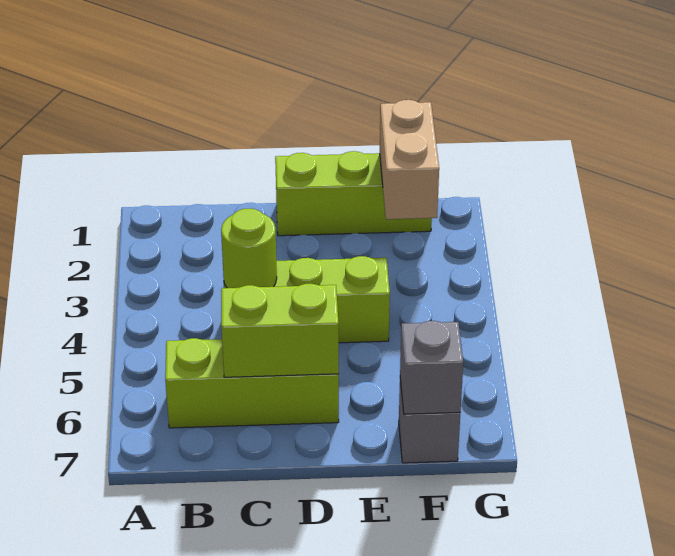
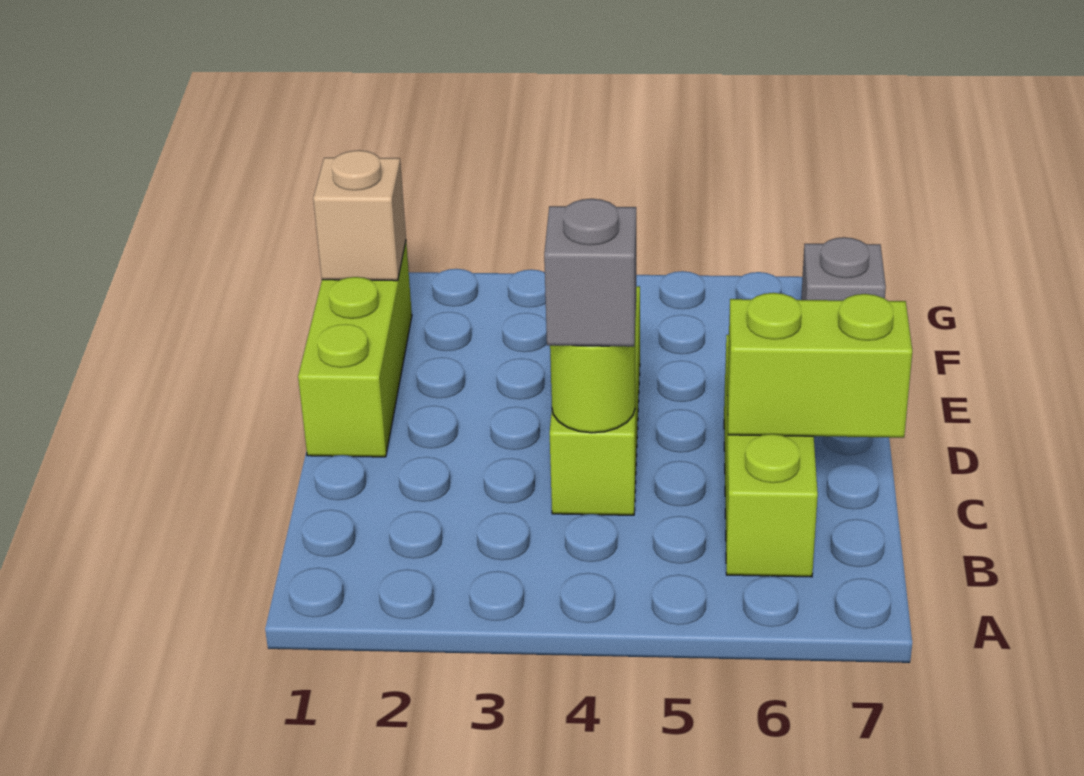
lime brick C6:D6 level 2 -> lime brick C6:C7 level 2
tan brick F1:F2 level 2 -> tan brick F1 level 2
grey brick F7 level 2 -> grey brick C4 level 3

